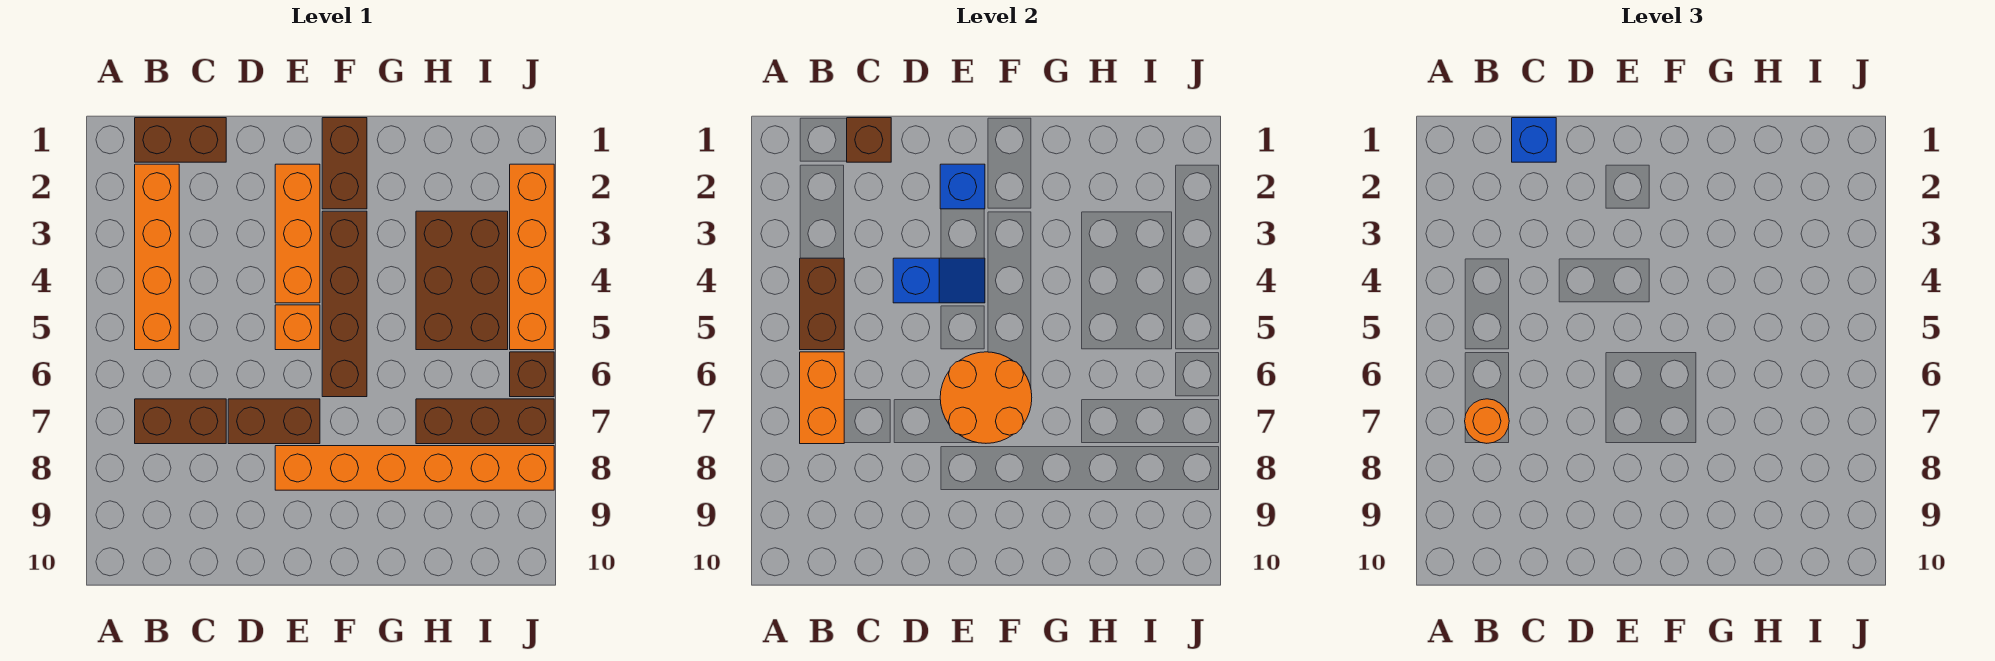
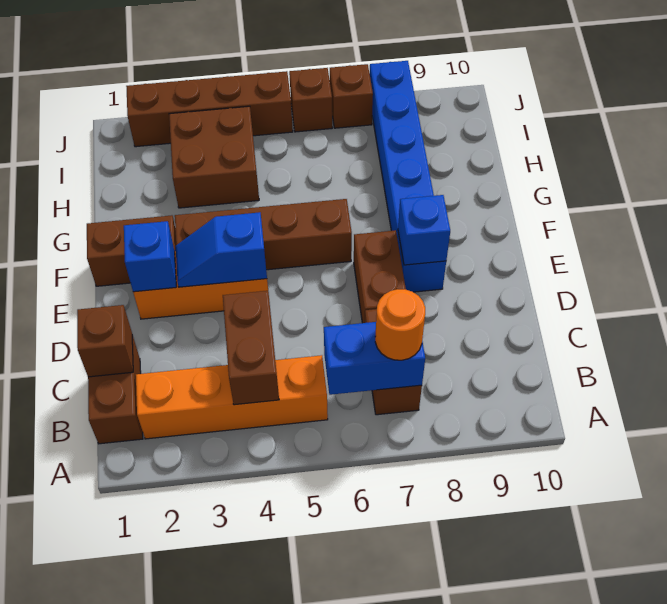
brown brick B4:B5 level 2 -> brown brick B4:C4 level 2
orange brick B6:B7 level 2 -> blue brick B6:B7 level 2
blue brick C1 level 3 -> blue brick E8 level 2
blue slope D4:E4 level 2 top D -> blue slope E3:E4 level 2 top 4
orange brick E5 level 1 -> none
orange round brick E6:F7 level 2 -> none
orange brick E8:J8 level 1 -> blue brick E8:J8 level 1
brown brick H3:I5 level 1 -> brown brick H3:I4 level 1
brown brick H7:J7 level 1 -> brown brick J7 level 1
orange brick J2:J5 level 1 -> brown brick J2:J5 level 1

